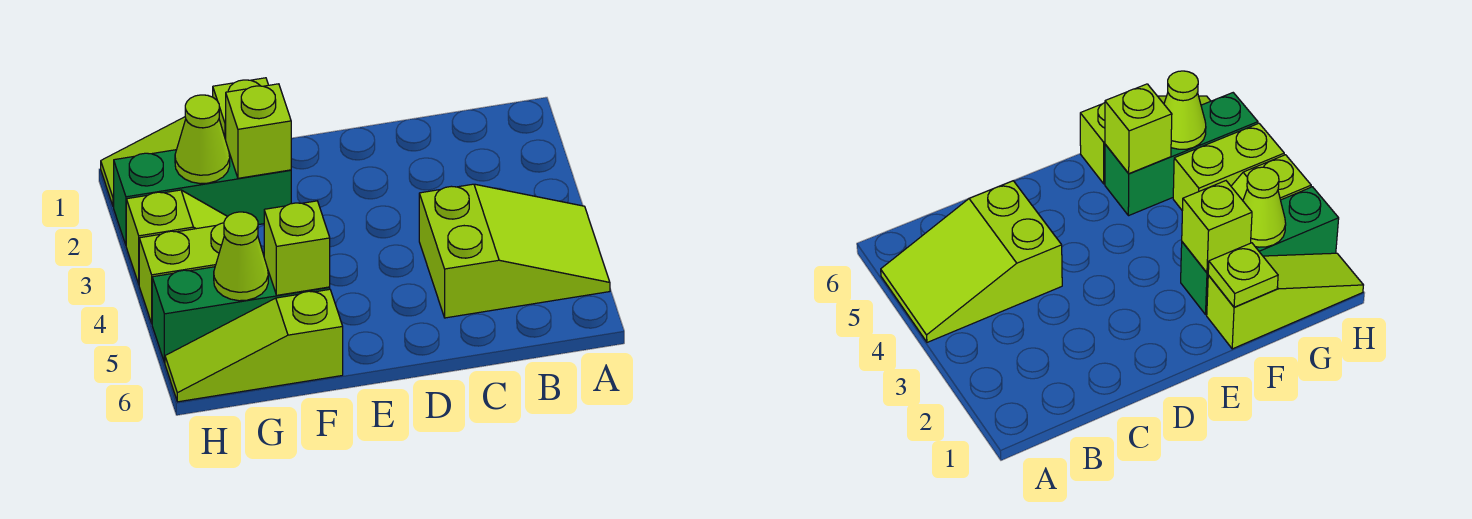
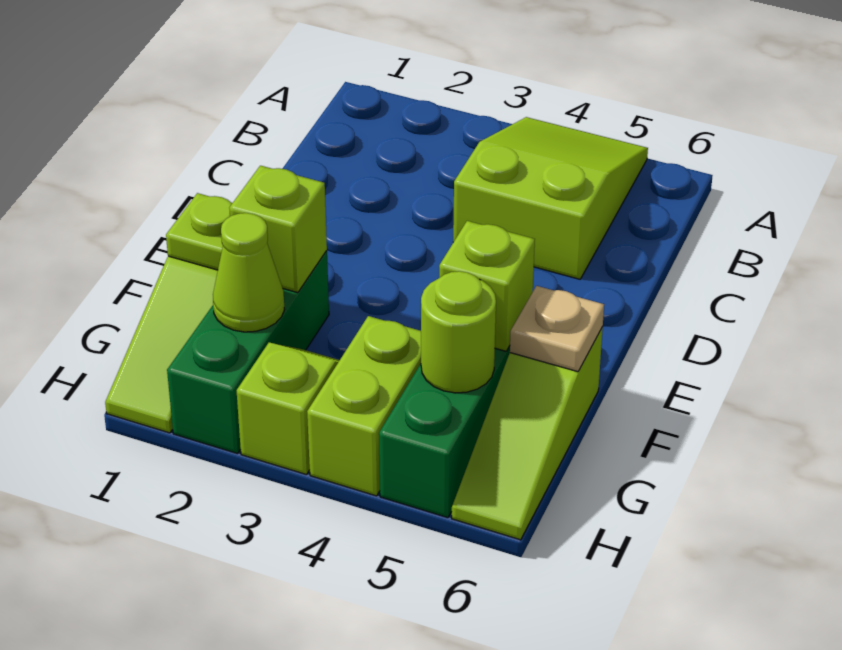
none -> tan plate F6 level 2
lime cone G5 level 2 -> lime round brick G5 level 2

